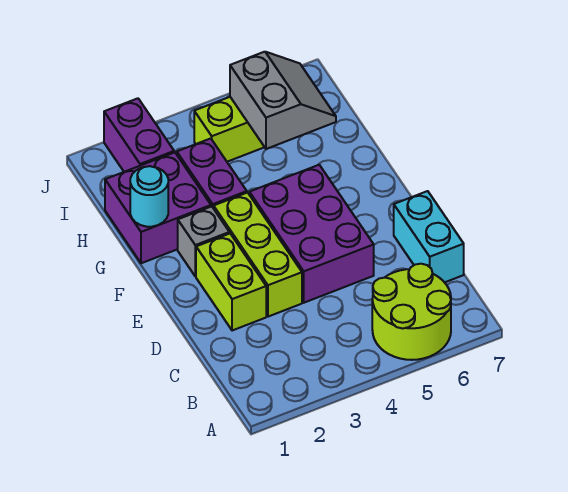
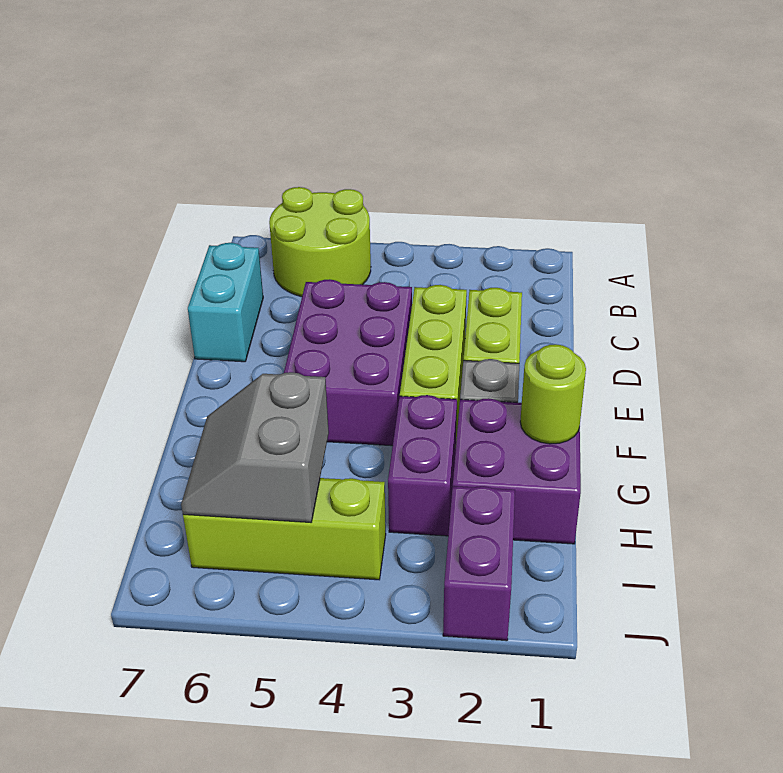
cyan round brick G1 level 2 -> lime round brick G1 level 2

